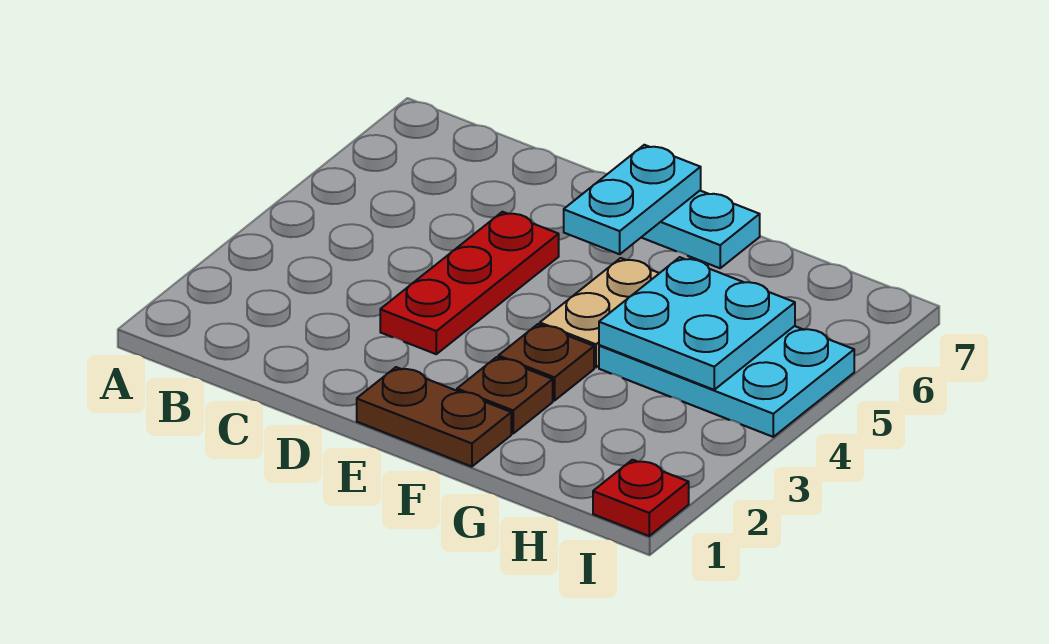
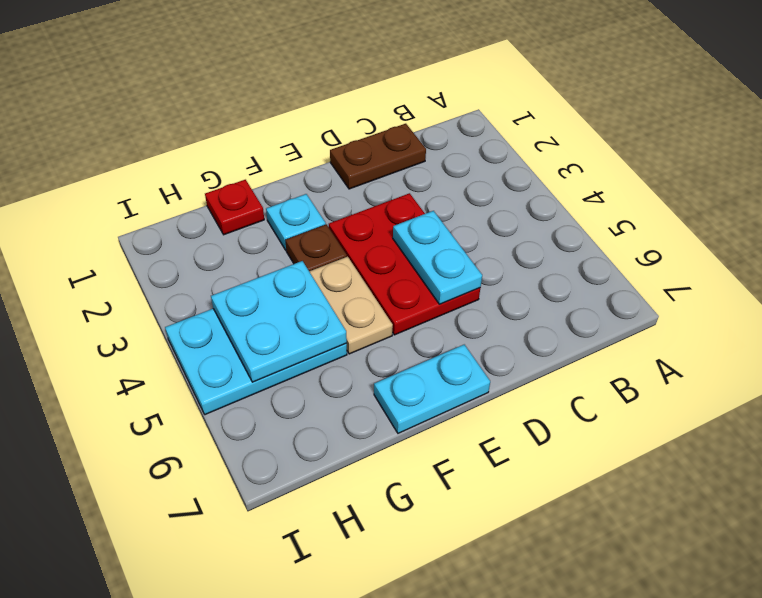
red plate D3:D5 level 1 -> red plate D3:E5 level 1
brown plate E1:F1 level 1 -> brown plate C1:D1 level 1
cyan plate E6:E7 level 2 -> cyan plate D4:D5 level 2
brown plate F2 level 1 -> cyan plate F2 level 1
red plate I1 level 1 -> red plate G1 level 1

